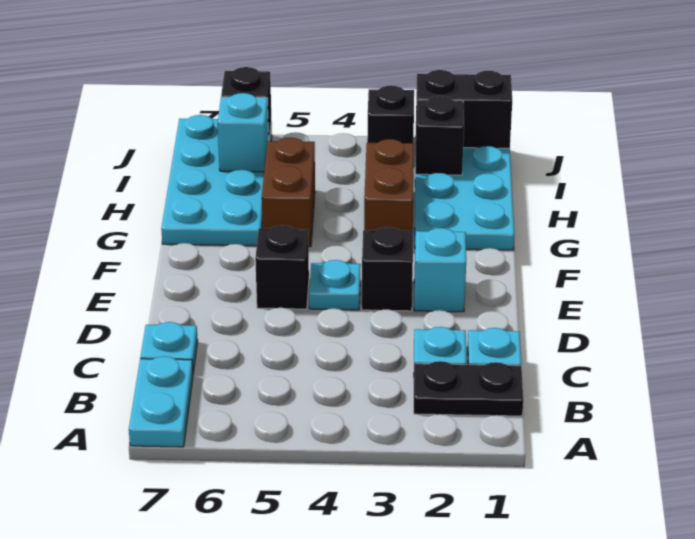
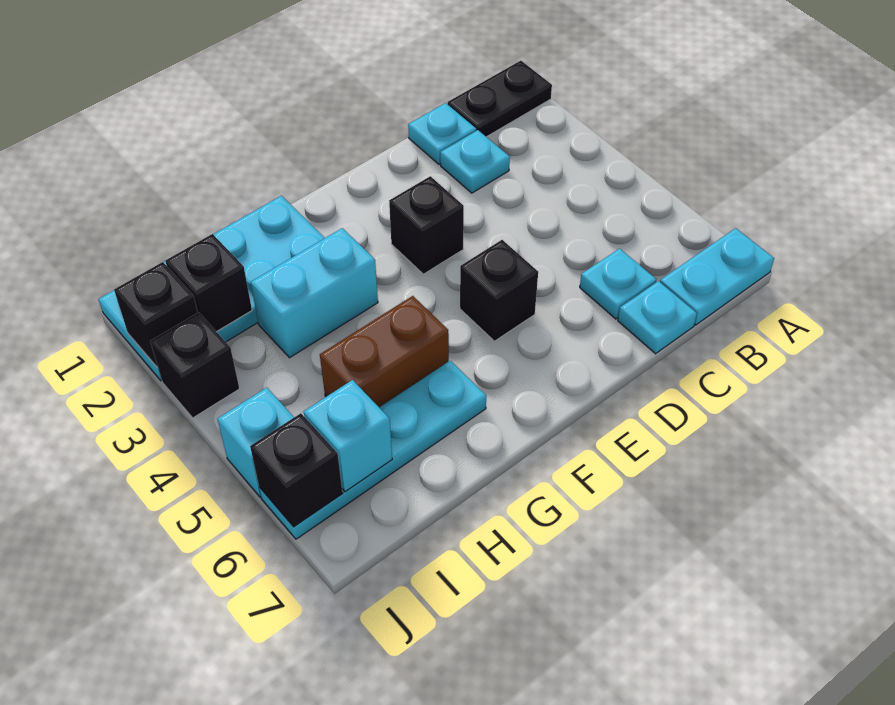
black plate B1:B2 level 1 -> black plate A1:B1 level 1
cyan brick E2 level 1 -> cyan brick J5 level 1
cyan plate E4 level 1 -> cyan plate C6 level 1
brown brick G3:H3 level 1 -> cyan brick G3:H3 level 1
cyan plate G6:J7 level 1 -> cyan plate G6:J6 level 1
black brick J1:J2 level 2 -> black brick J2 level 2

